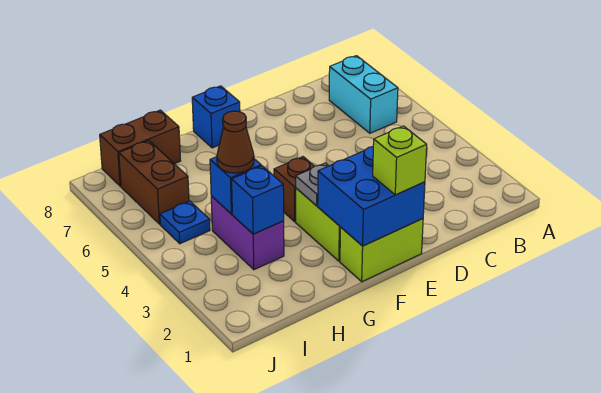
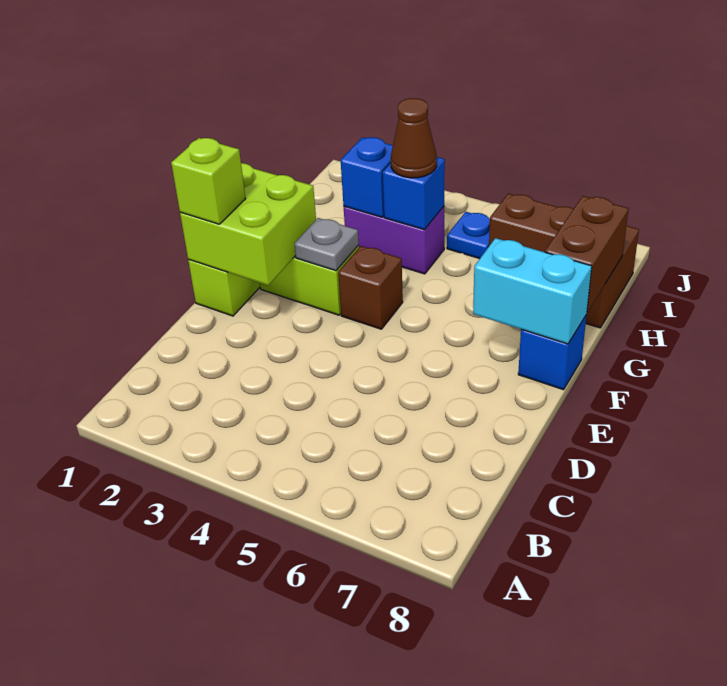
cyan brick B6:B7 level 1 -> cyan brick F7:F8 level 2
blue brick E1:F2 level 2 -> lime brick E1:F2 level 2
none -> brown brick G8:H8 level 2

